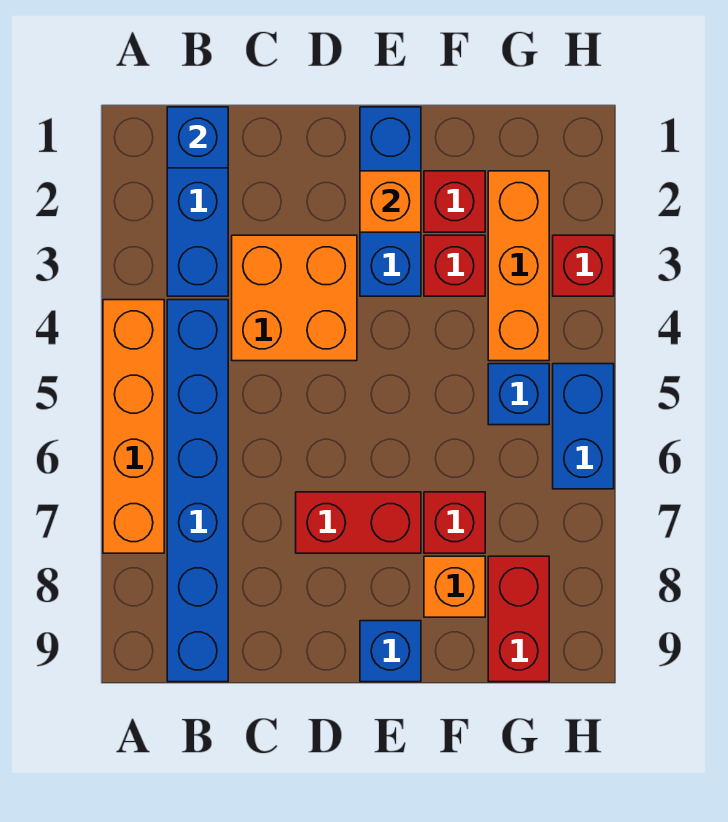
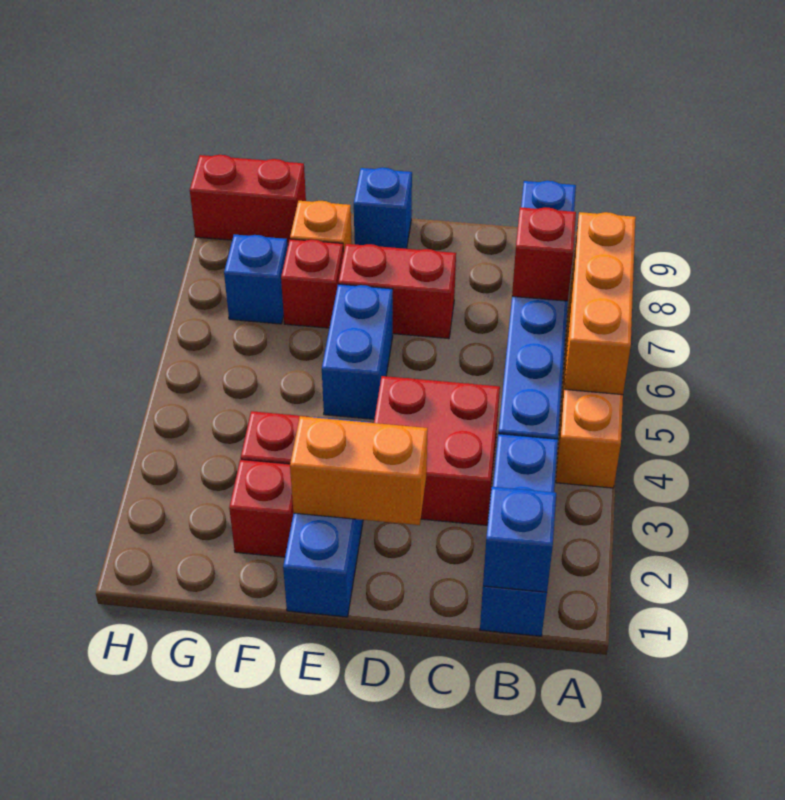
orange brick C3:D4 level 1 -> red brick C3:D4 level 1
orange brick E2 level 2 -> orange brick D2:E2 level 2
orange brick G2:G4 level 1 -> orange brick A5:A7 level 2
blue brick G5 level 1 -> blue brick G7 level 1
red brick G8:G9 level 1 -> red brick G9:H9 level 1
red brick H3 level 1 -> red brick B7 level 2
blue brick H5:H6 level 1 -> blue brick E5:E6 level 1

